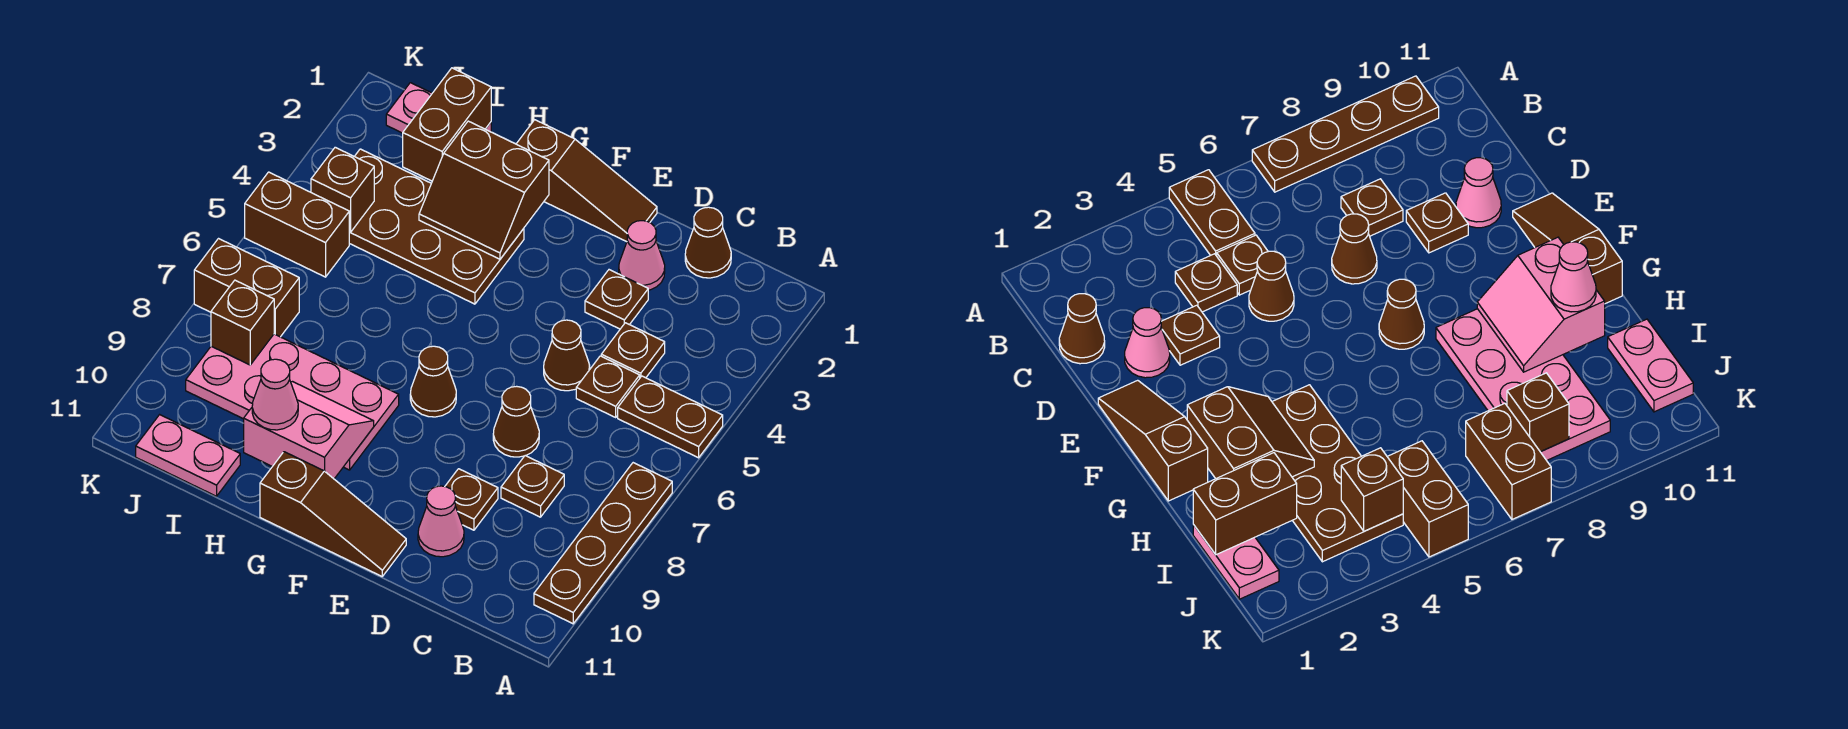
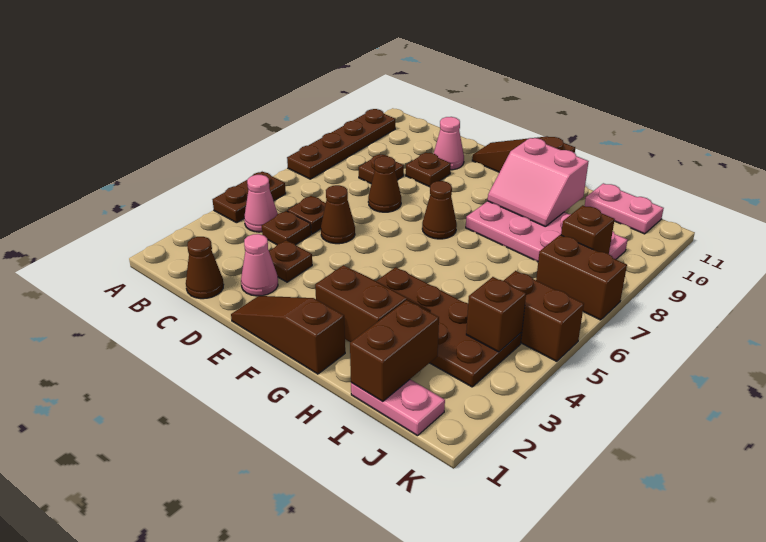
brown plate A5:B5 level 1 -> brown plate A4:A5 level 1
pink cone H10 level 3 -> pink cone B4 level 1

